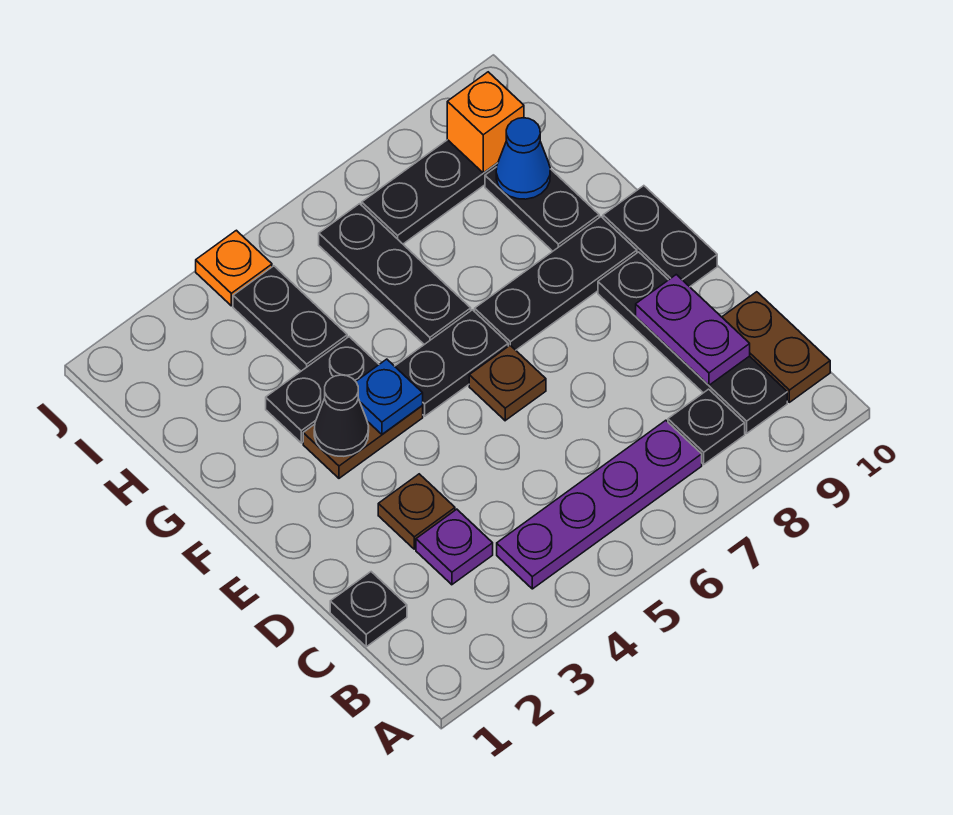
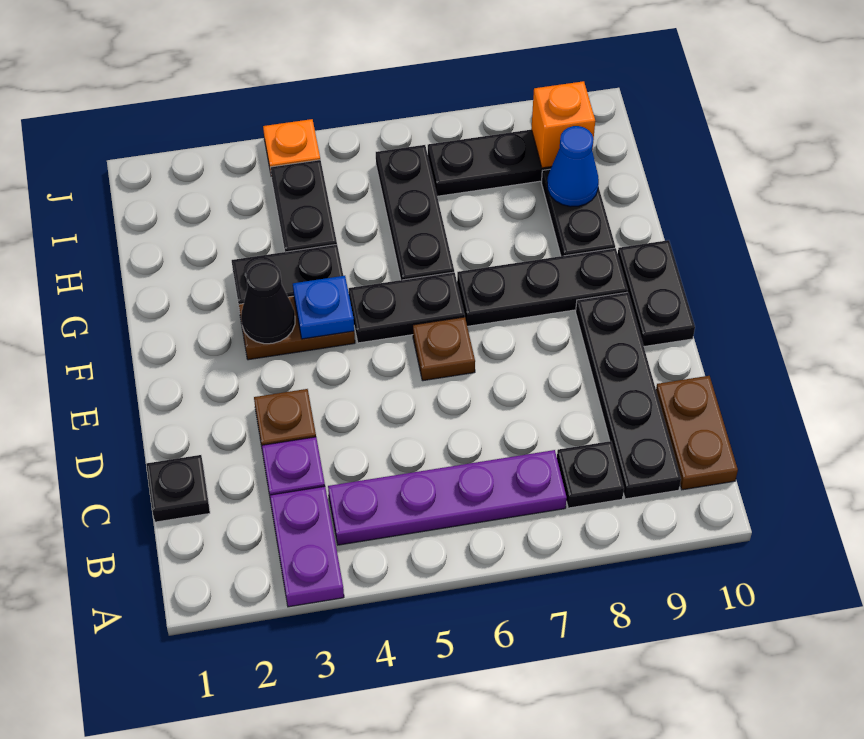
purple plate C9:D9 level 2 -> purple plate A3:B3 level 1

